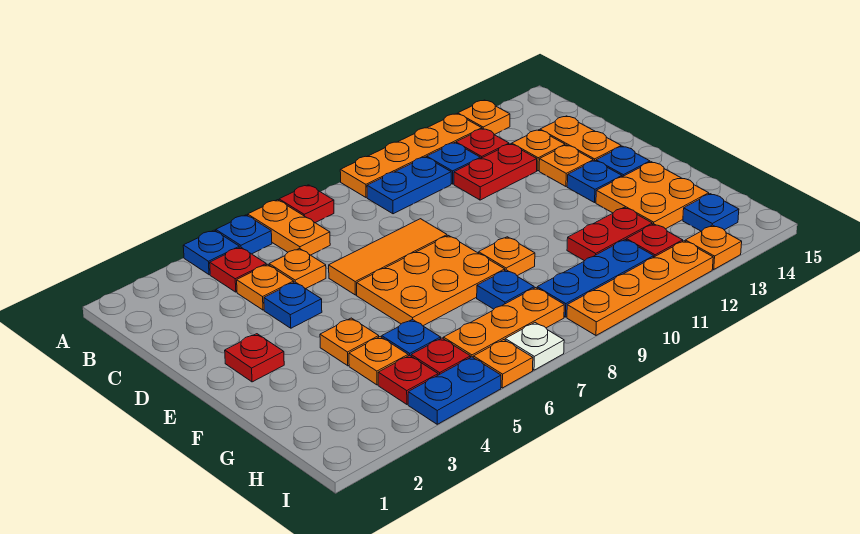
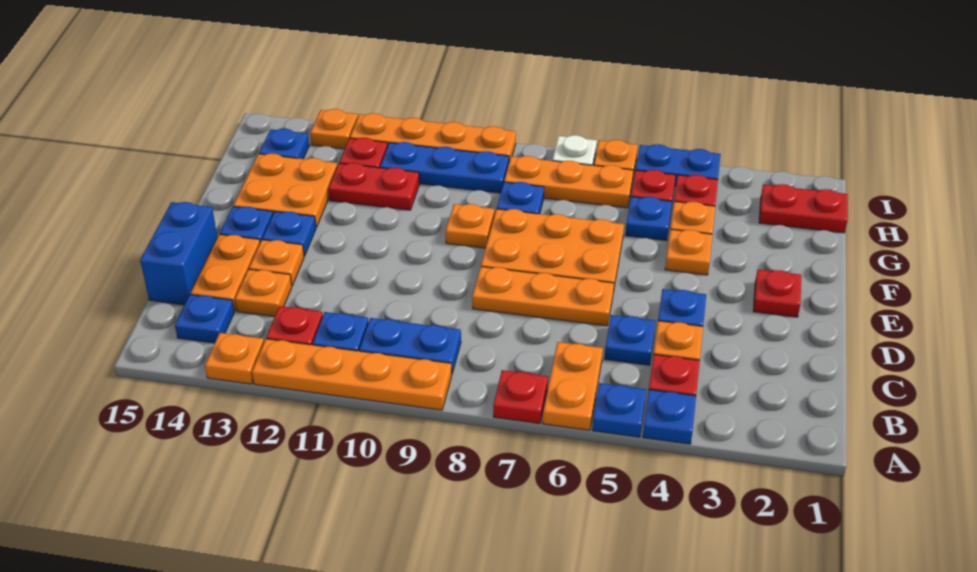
none -> blue plate B14 level 1
orange plate C5 level 1 -> blue plate C5 level 1
red plate C11:C12 level 1 -> red plate H1:H2 level 1
none -> blue brick C15:D15 level 1
orange tile D6:D8 level 1 -> orange plate D6:D8 level 1

